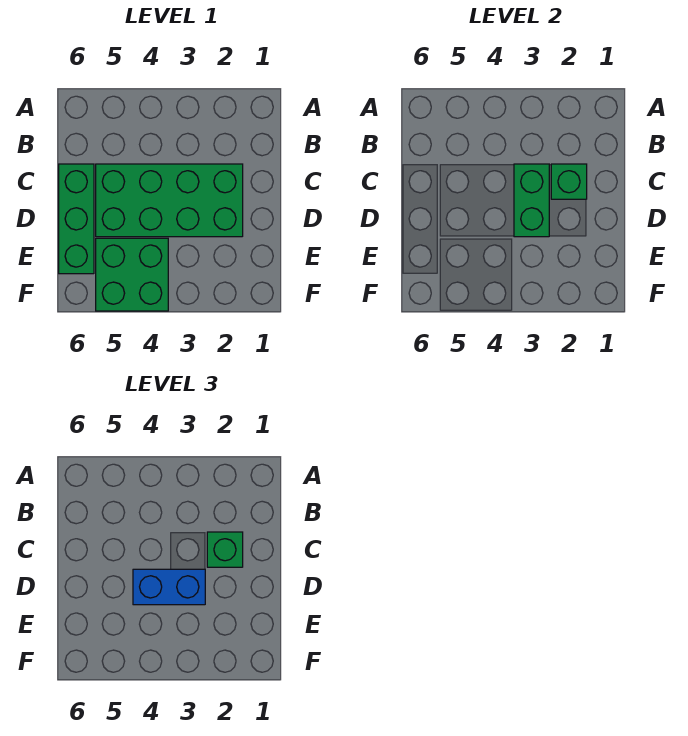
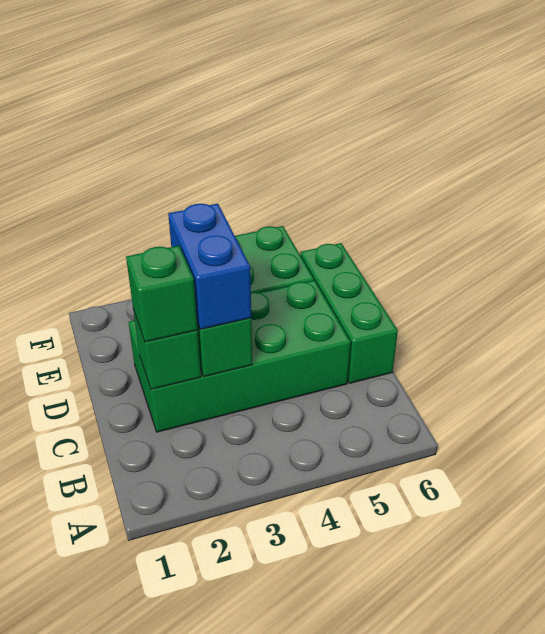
blue brick D3:D4 level 3 -> blue brick C3:D3 level 3

